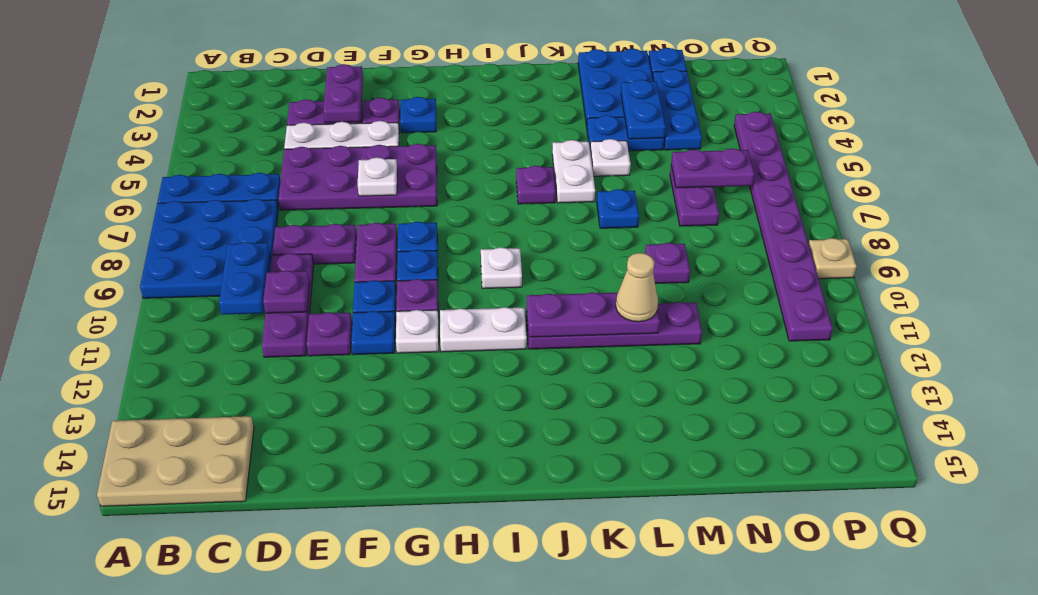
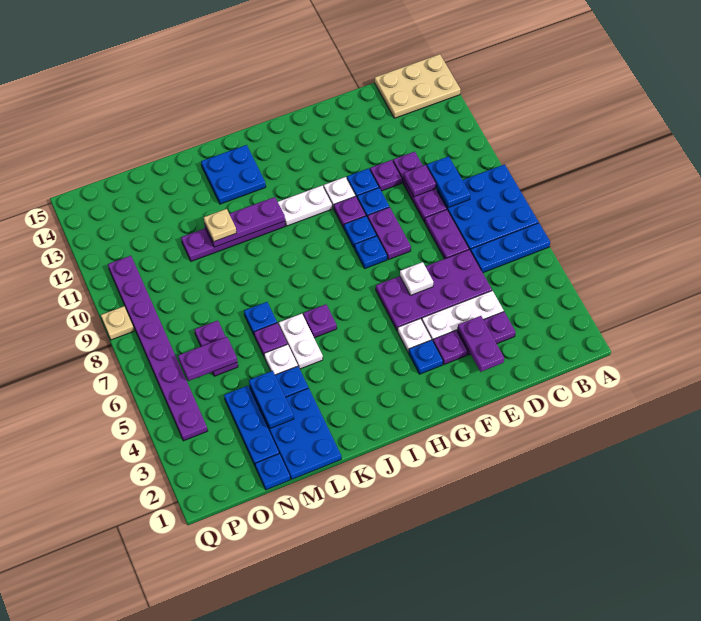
purple plate D8:E8 level 1 -> purple plate D7:D8 level 1
white plate I9 level 1 -> white plate G4 level 1
none -> blue plate J13:K14 level 1
tan cone L11 level 3 -> tan plate L11 level 3
purple plate M9 level 1 -> purple plate L6 level 1

